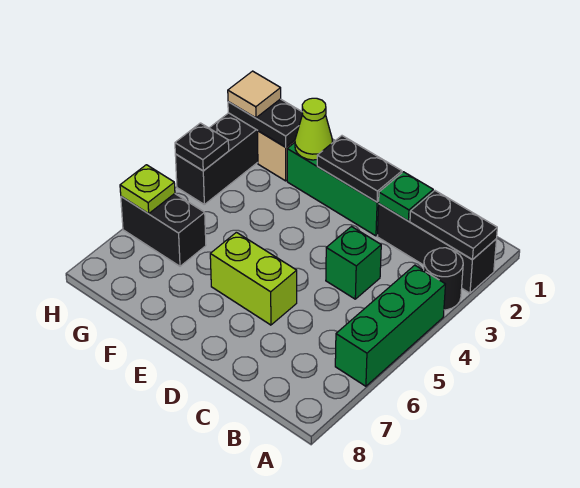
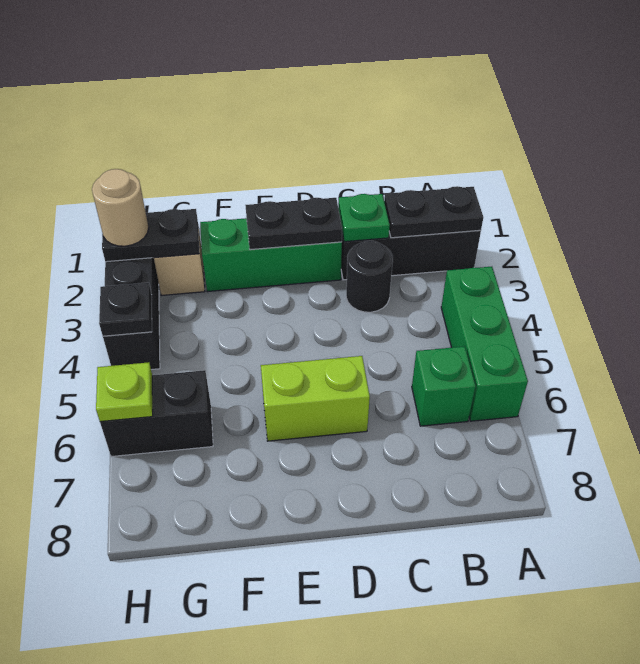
black round brick A3 level 1 -> black round brick C3 level 1
green brick C4 level 1 -> green brick B6 level 1
lime cone F2 level 2 -> none
tan tile H2 level 3 -> tan round brick H2 level 3

